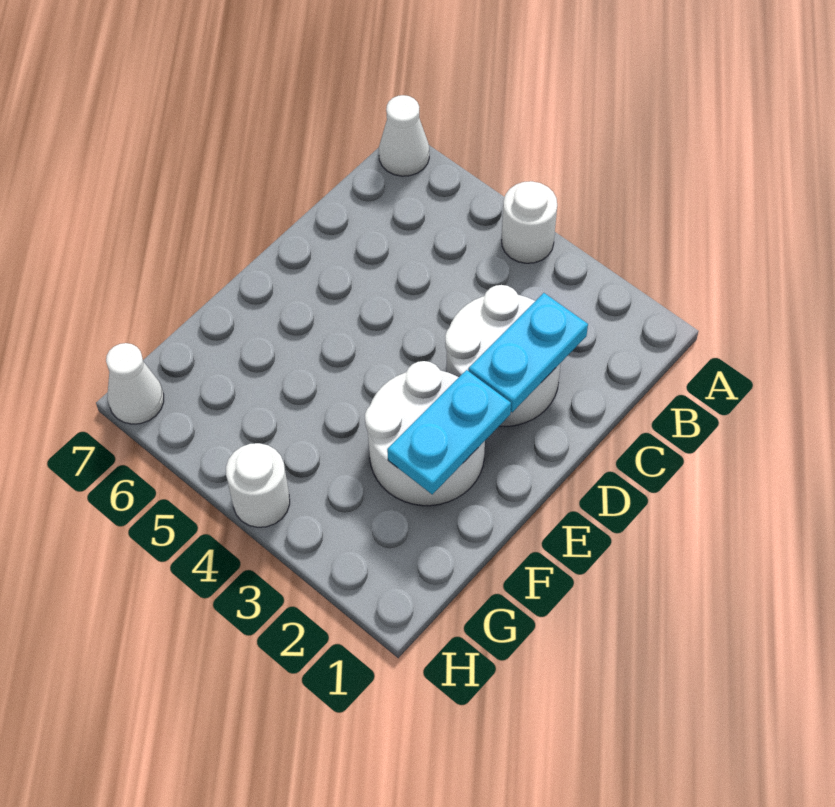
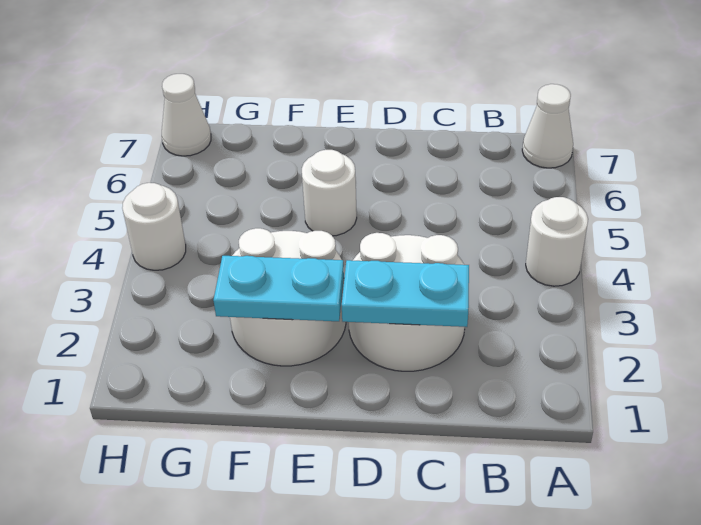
none -> white round brick E5 level 1

